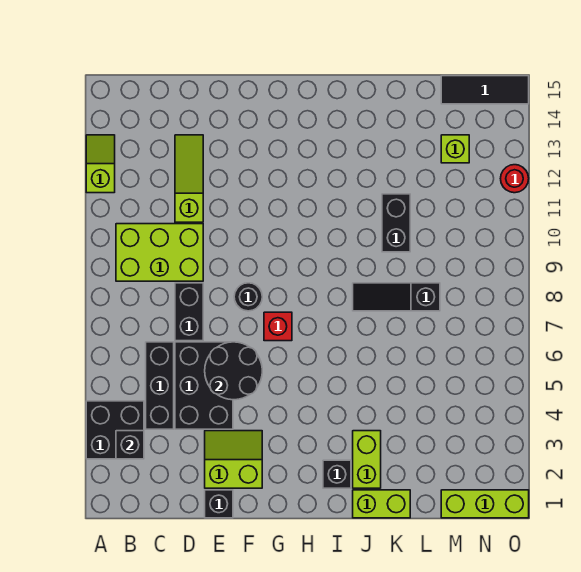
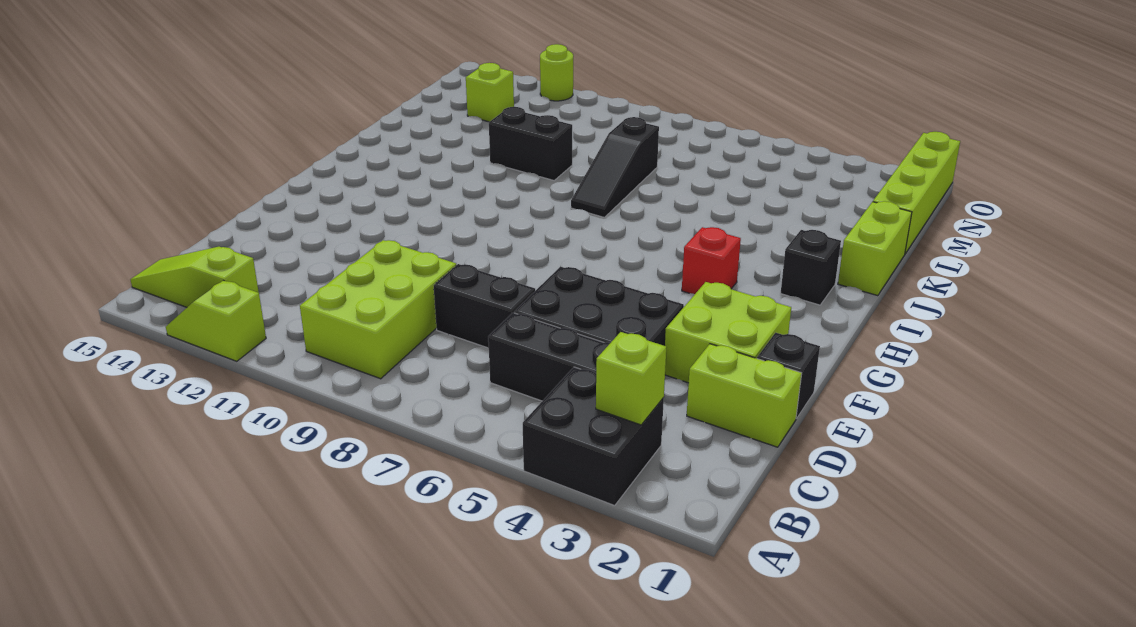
black brick B3 level 2 -> lime brick B3 level 2
lime slope D11:D13 level 1 top 11 -> lime slope B13:B15 level 1 top 13
lime slope E2:F3 level 1 top 2 -> lime brick E2:F3 level 1
black round brick E5:F6 level 2 -> none
black round brick F8 level 1 -> none
red brick G7 level 1 -> red brick H4 level 1
lime brick J2:J3 level 1 -> lime brick D1:D2 level 1
lime brick M1:O1 level 1 -> lime brick L1:O1 level 1
black tile M15:O15 level 1 -> none
red round brick O12 level 1 -> lime round brick O12 level 1

